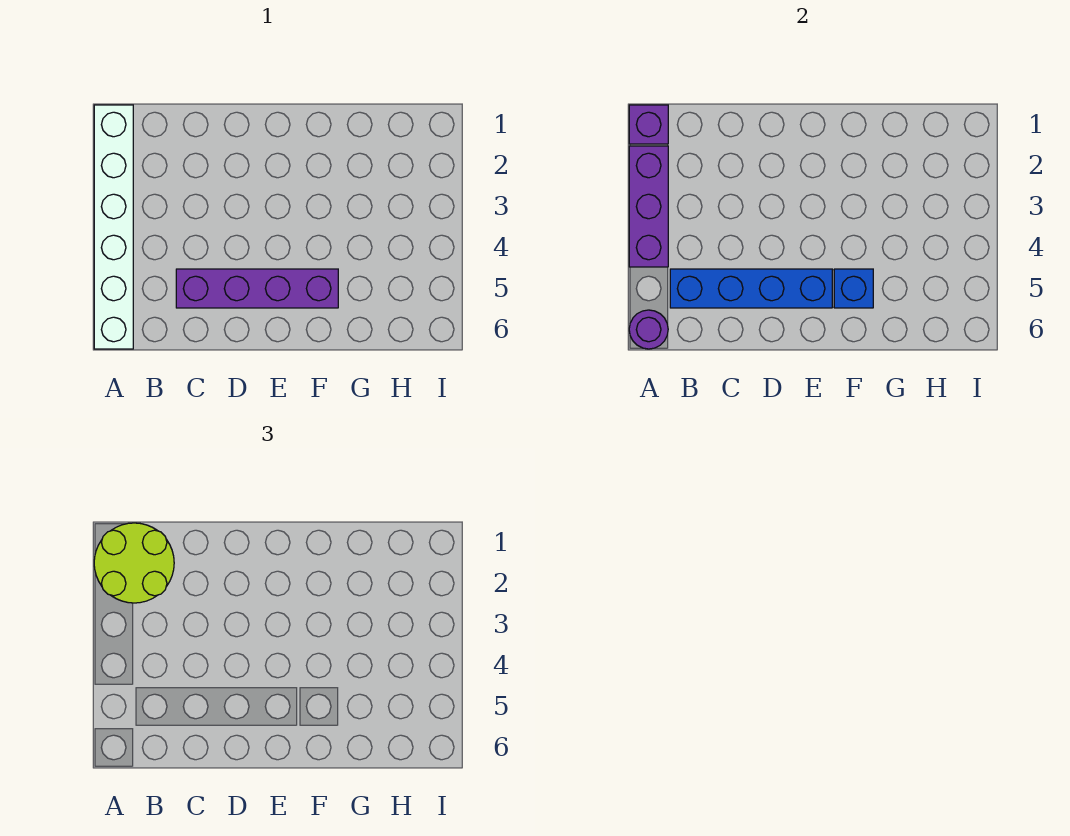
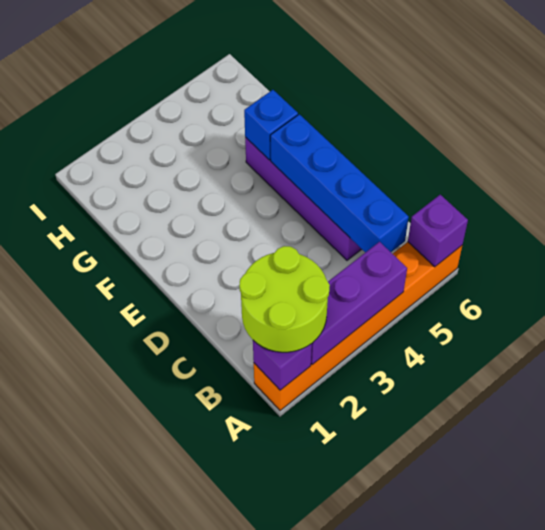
white brick A1:A6 level 1 -> orange brick A1:A6 level 1
purple round brick A6 level 2 -> purple brick A6 level 2

